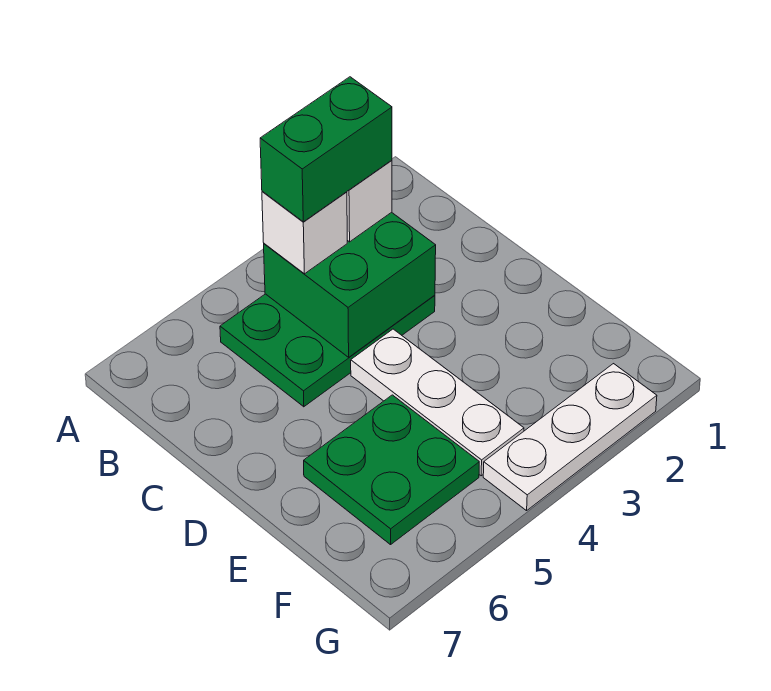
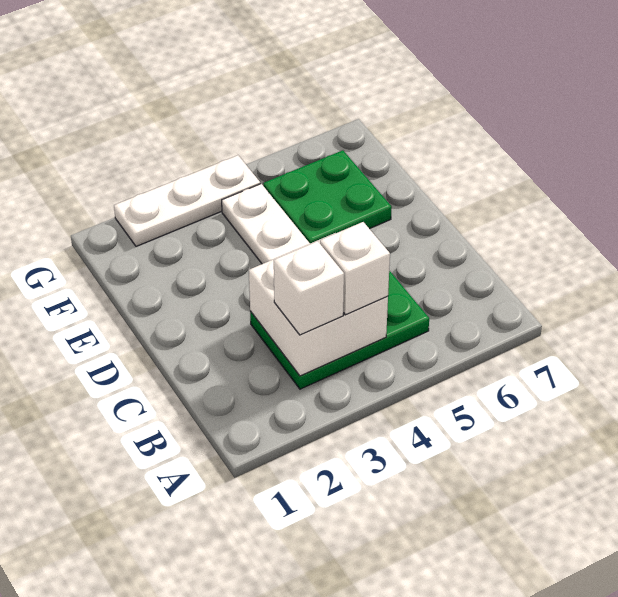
green brick B3:C4 level 2 -> white brick B3:C4 level 2
green brick B3:B4 level 4 -> none

